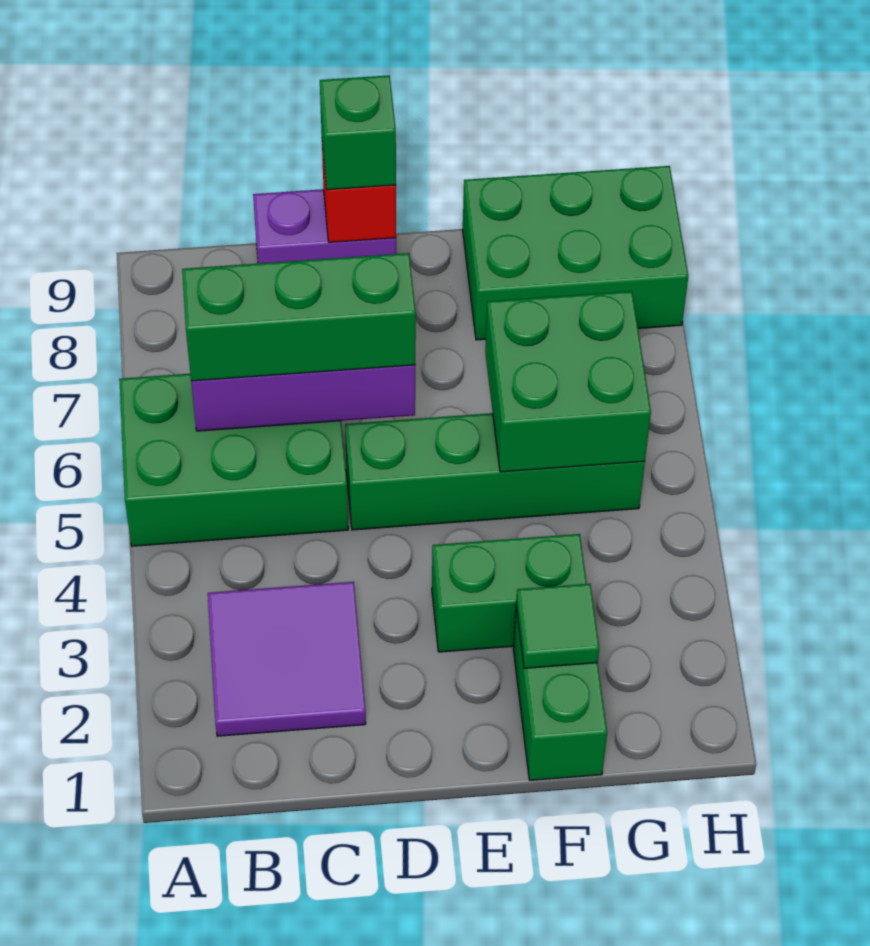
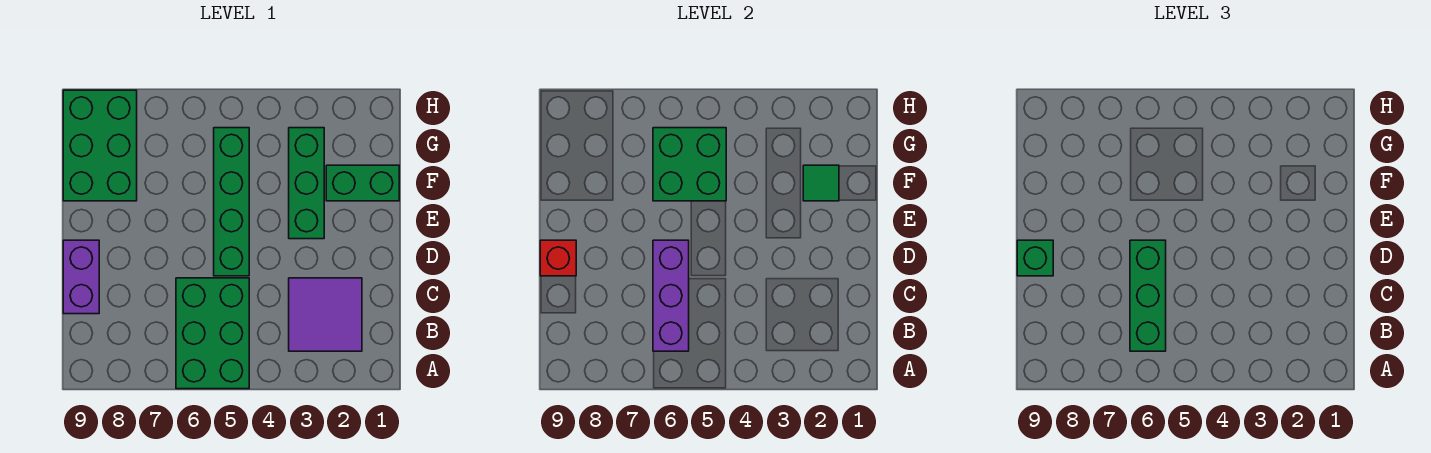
green brick E3:F3 level 1 -> green brick E3:G3 level 1

